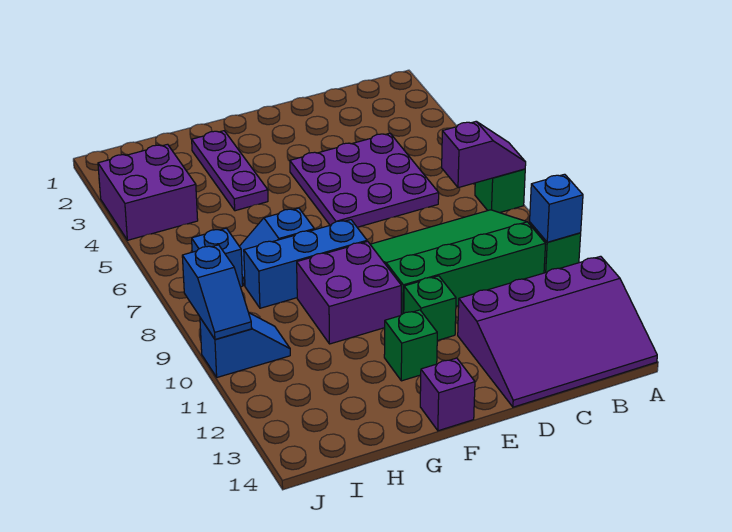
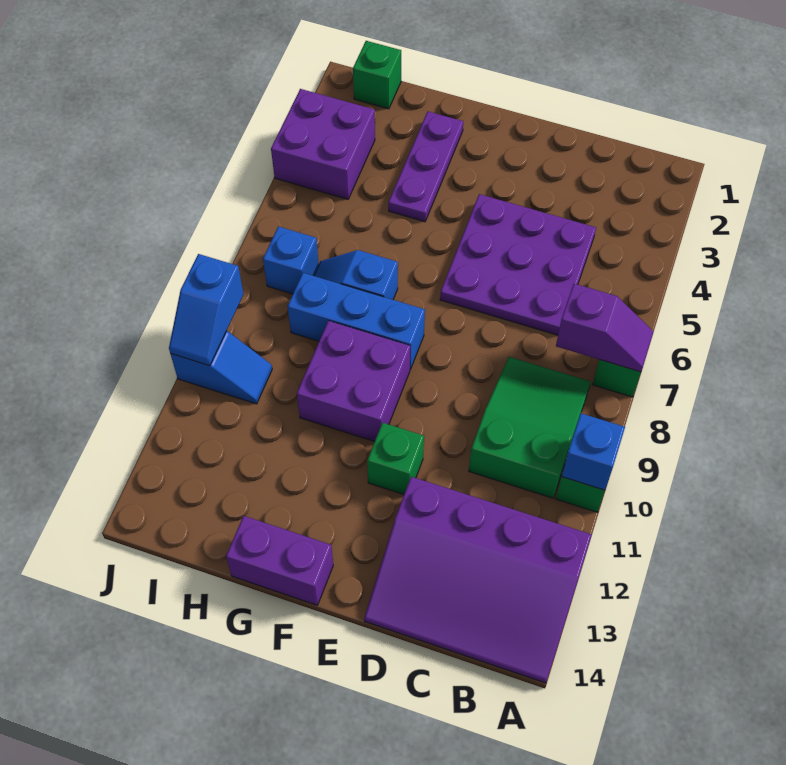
green slope B8:E10 level 1 top 10 -> green slope B8:C10 level 1 top 10
green brick F12 level 1 -> green brick I1 level 1
purple brick F14 level 1 -> purple brick F14:G14 level 1

